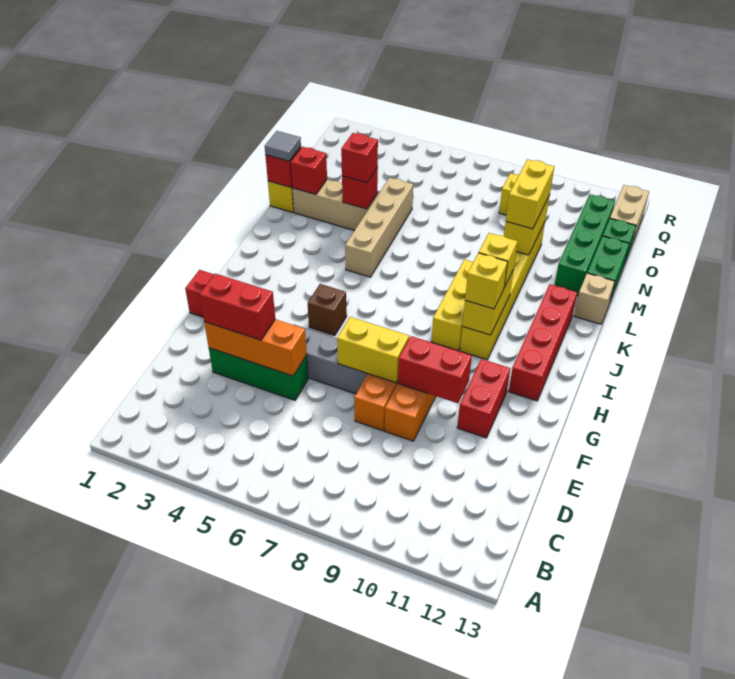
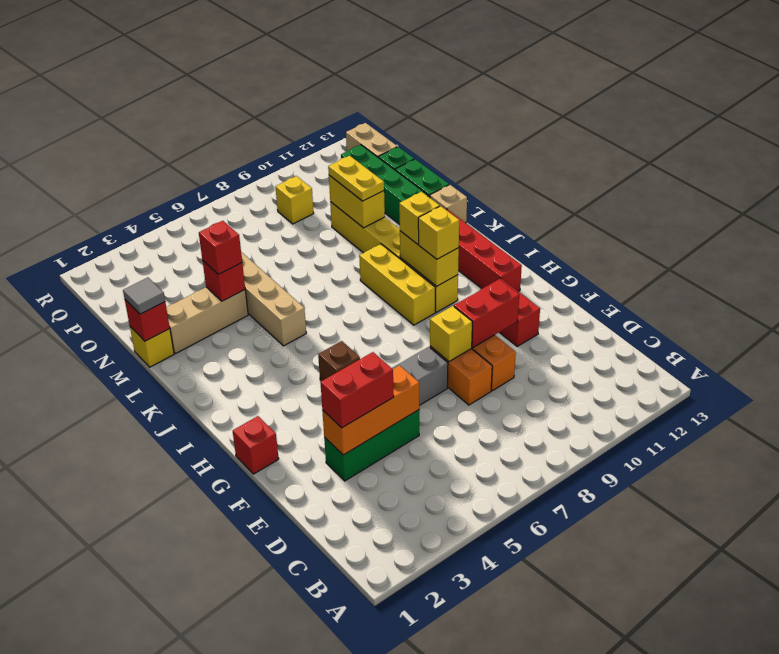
yellow brick F7:F8 level 2 -> yellow brick F8 level 2
red brick M2 level 2 -> none
yellow brick M10:N10 level 3 -> yellow plate M10:N10 level 3

